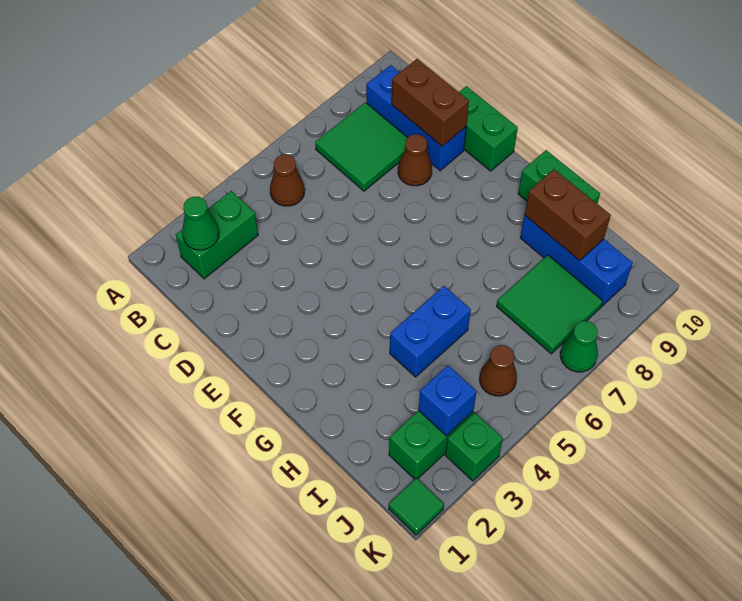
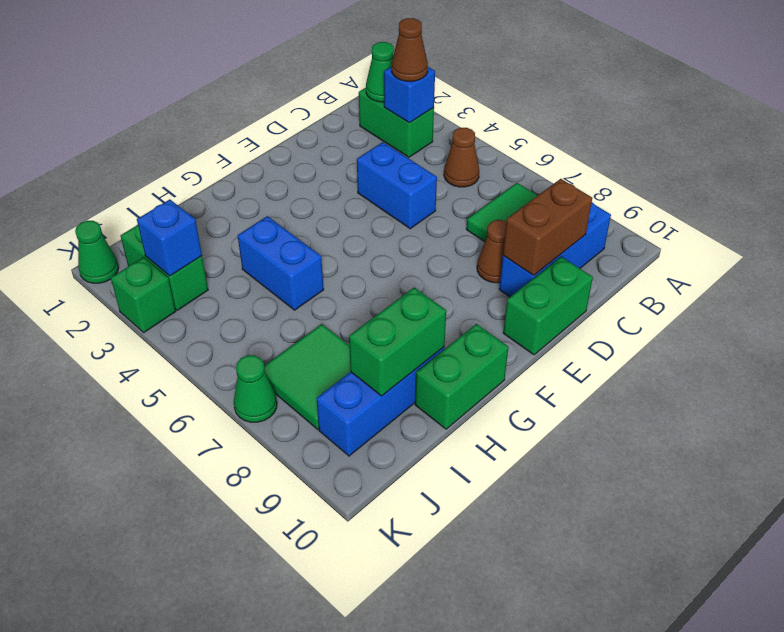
none -> blue brick B3 level 2
none -> blue brick D4:D5 level 1
brown brick H9:I9 level 2 -> green brick H9:I9 level 2
brown cone J5 level 1 -> brown cone B3 level 3
green tile K1 level 1 -> green cone K1 level 1

